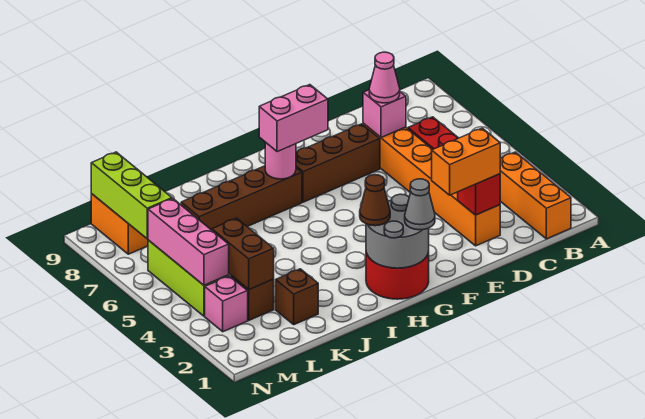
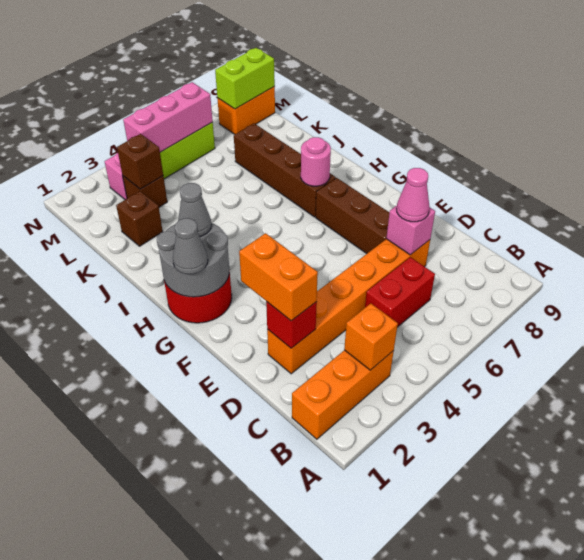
none -> orange brick B3 level 2
pink brick G7:H7 level 3 -> none
brown cone H2 level 3 -> grey cone H2 level 3
brown brick L3:L4 level 2 -> brown brick L3 level 2
lime brick M7:M9 level 2 -> lime brick M8:M9 level 2

